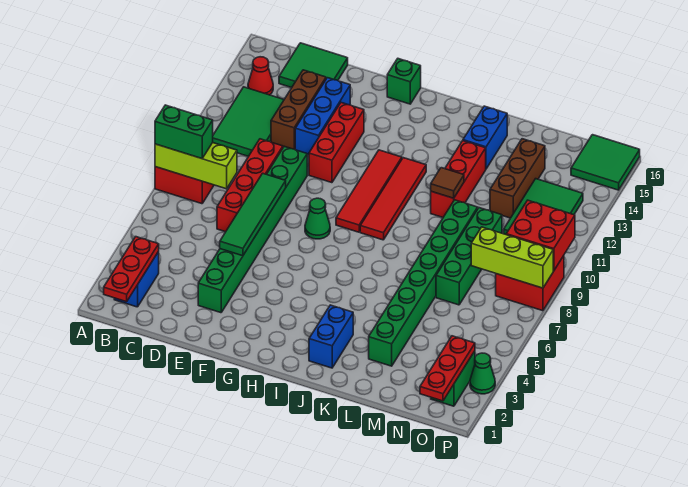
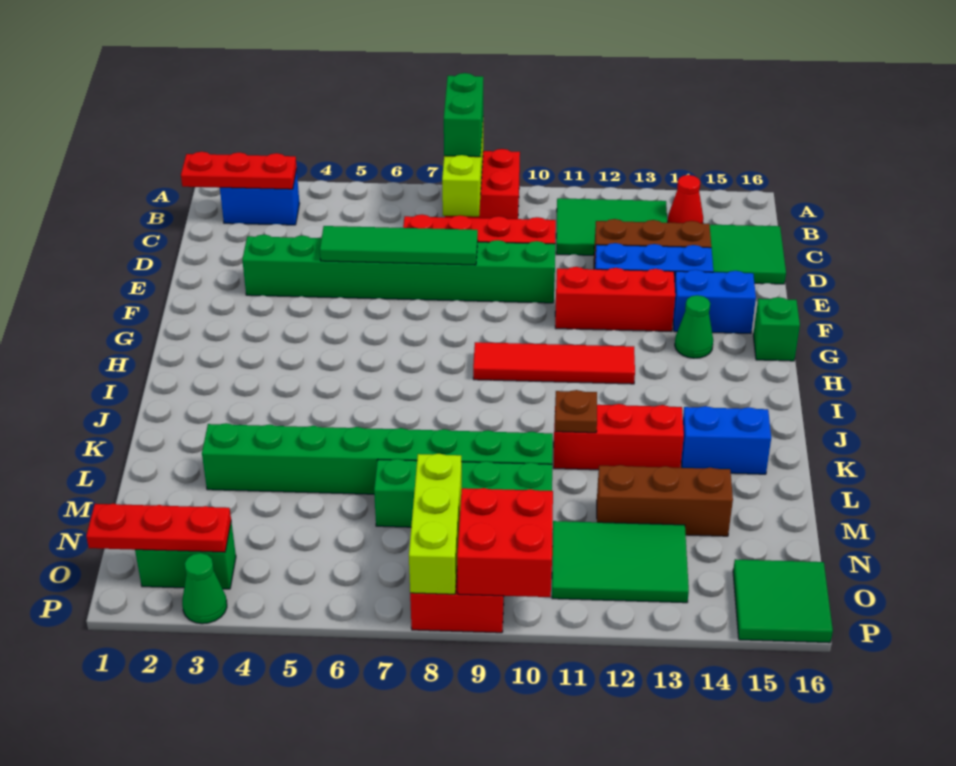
green cone G8 level 1 -> green cone G14 level 1
red tile I9:I12 level 1 -> none
blue brick J2:J3 level 1 -> blue brick F14:F15 level 1
brown tile K11 level 2 -> brown plate K11 level 2

